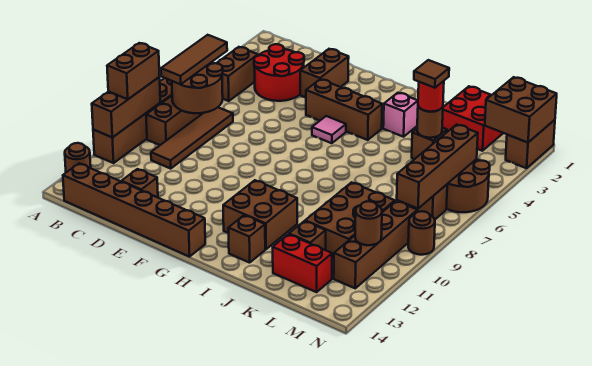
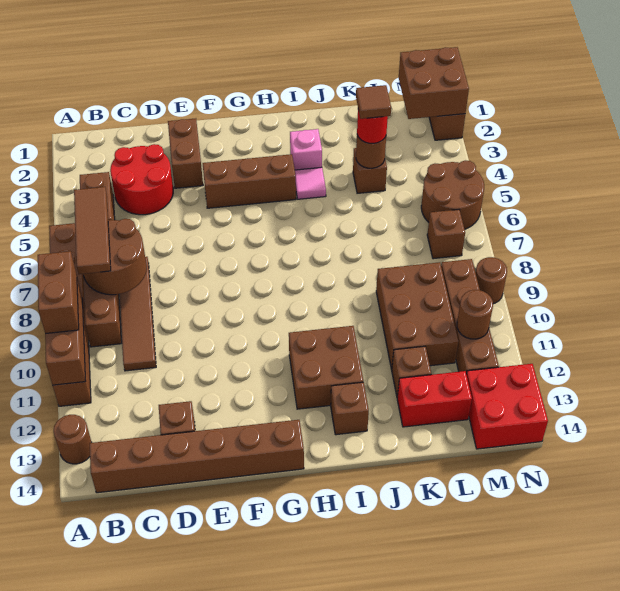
pink tile G5 level 1 -> pink tile I4 level 1
red brick K1:L2 level 1 -> red brick M13:N14 level 1
brown brick M5:M8 level 2 -> none

